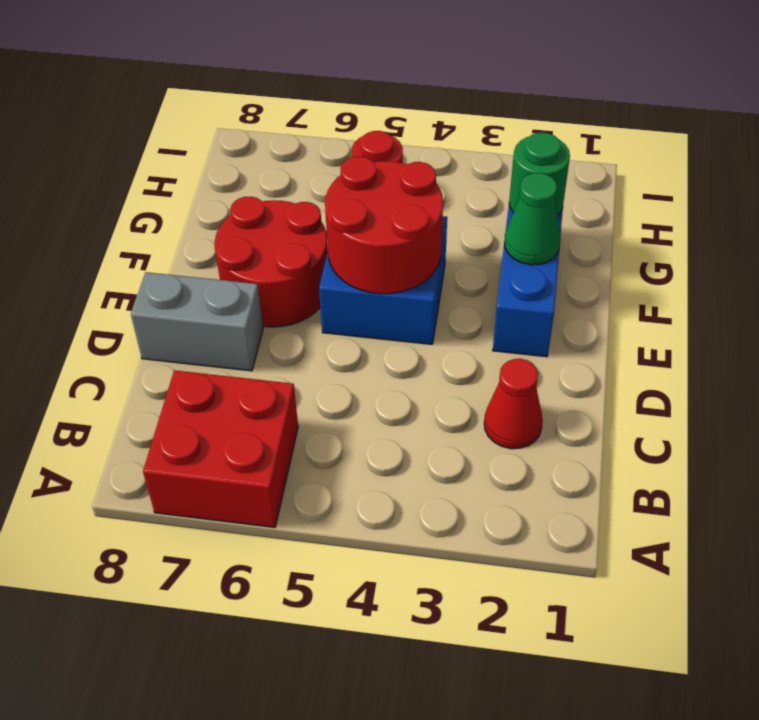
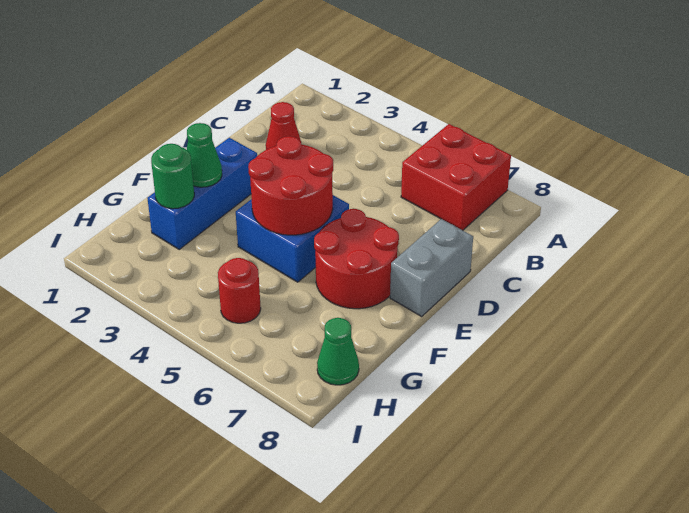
grey brick D7:D8 level 1 -> grey brick D8:E8 level 1
none -> green cone H8 level 1

